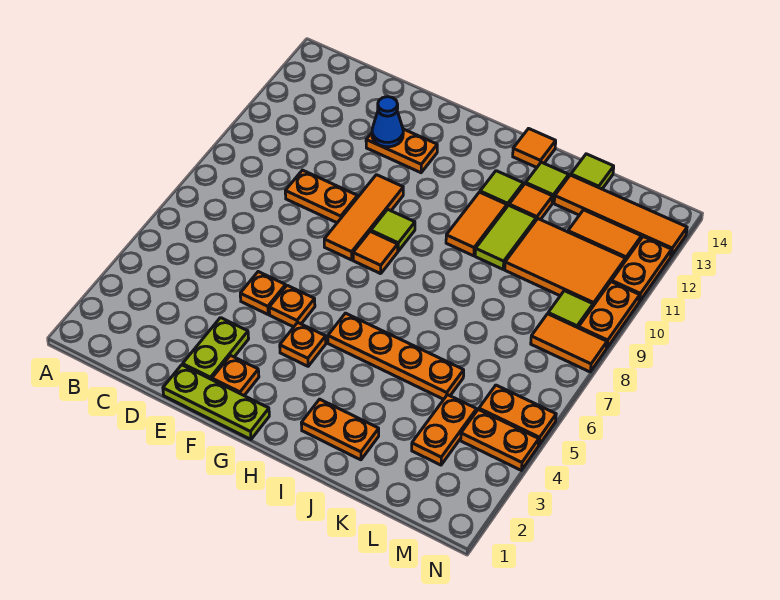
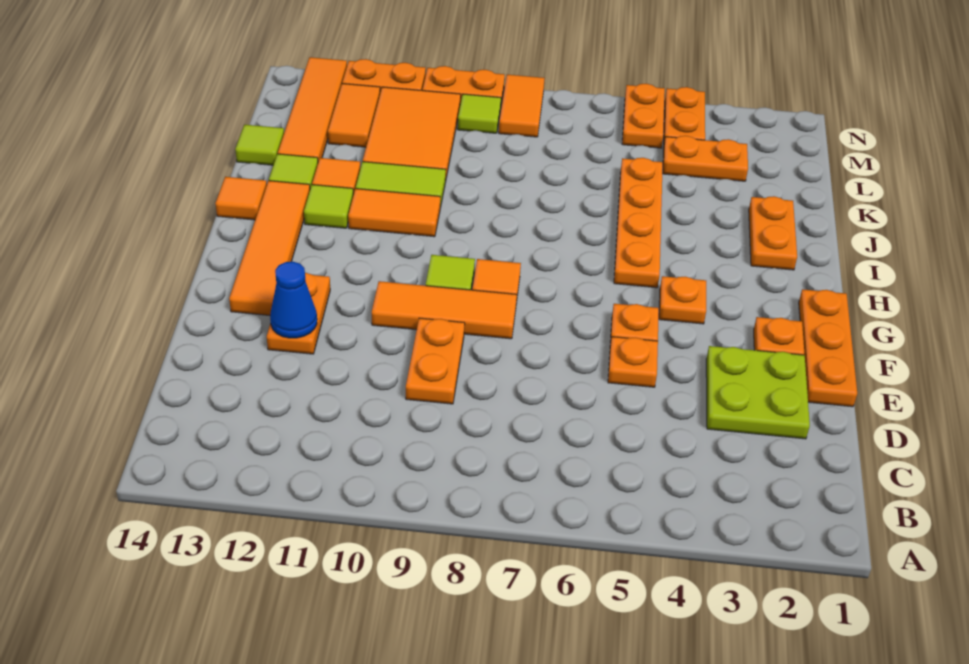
lime plate E1:G1 level 1 -> orange plate E1:G1 level 1
lime plate E2:E3 level 1 -> lime plate D2:E3 level 1
none -> orange tile F13:I13 level 1

